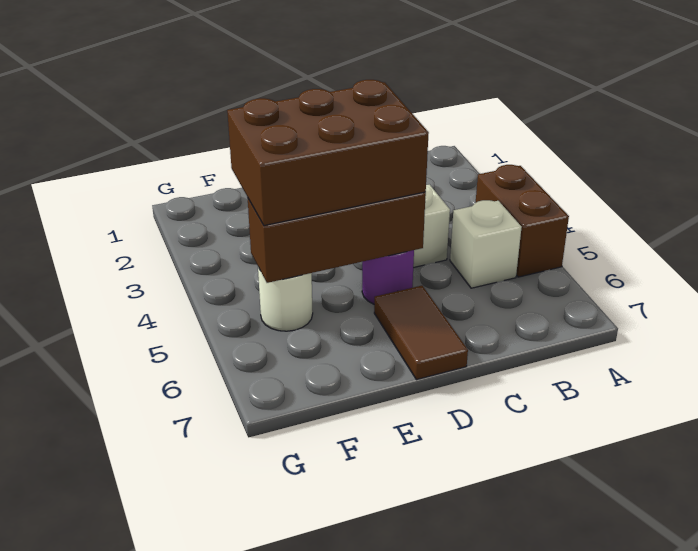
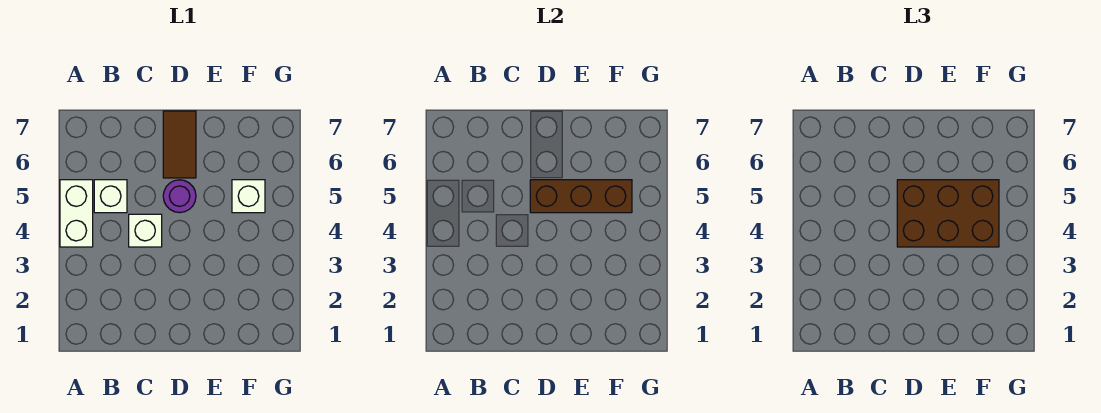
brown brick A4:A5 level 1 -> white brick A4:A5 level 1
white round brick F5 level 1 -> white brick F5 level 1

